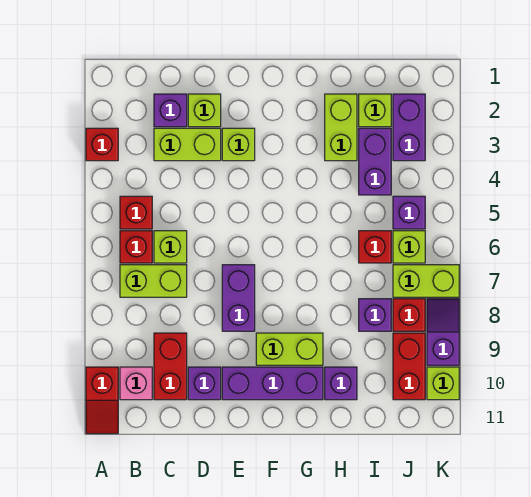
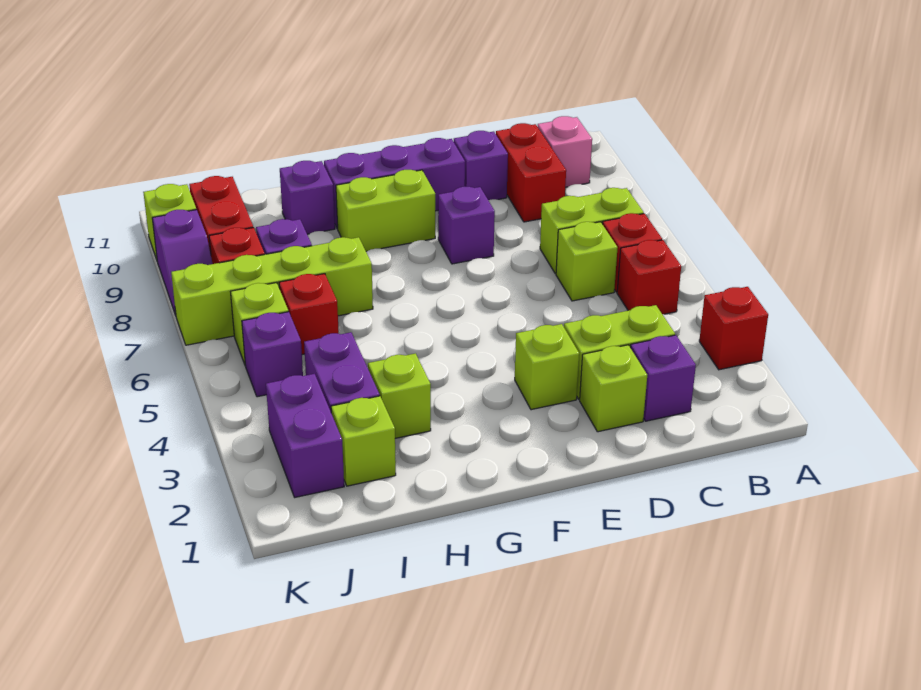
red slope A10:A11 level 1 top 10 -> none
purple brick E7:E8 level 1 -> purple brick E8 level 1
lime brick H2:H3 level 1 -> lime brick H3 level 1
lime brick J7:K7 level 1 -> lime brick H7:K7 level 1

